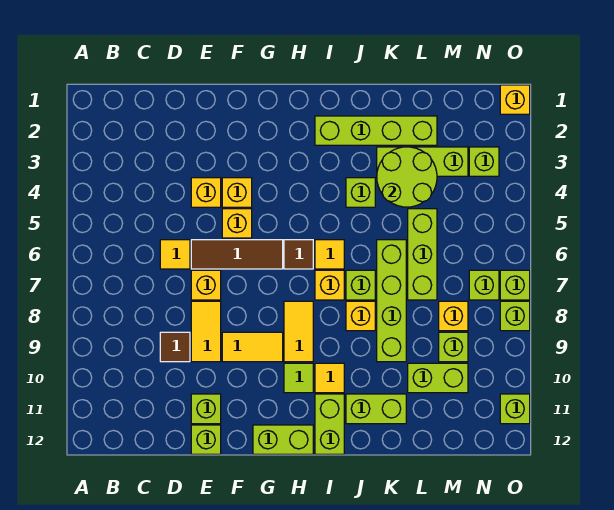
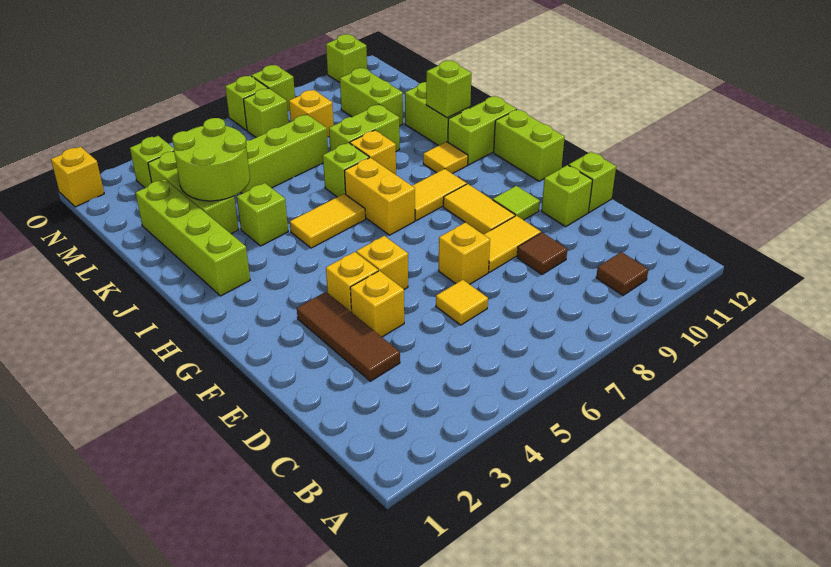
brown tile E6:G6 level 1 -> brown tile D3:F3 level 1
brown tile H6 level 1 -> brown tile B10 level 1
lime tile H10 level 1 -> lime tile F10 level 1
yellow tile I6 level 1 -> yellow tile I5:I6 level 1
yellow brick I7 level 1 -> yellow brick H7:I7 level 1
lime brick K6:K9 level 1 -> lime brick K8:K9 level 1
lime brick M9 level 1 -> lime brick J11 level 2

